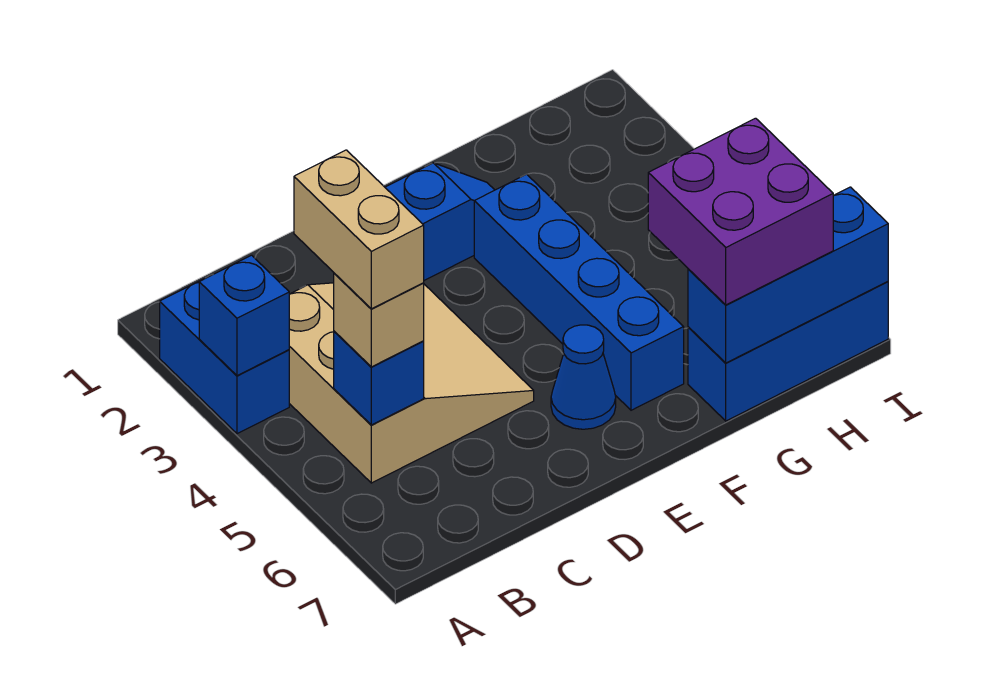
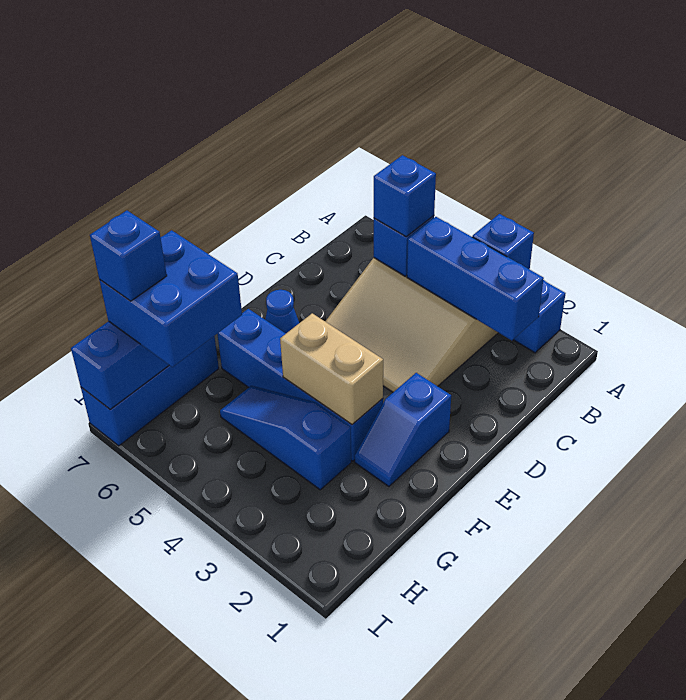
none -> blue brick B2:B4 level 2
tan brick B4:B5 level 4 -> tan brick F3:F4 level 2
tan brick B5 level 3 -> blue brick B5 level 3
none -> blue slope G3:G5 level 1 top 3
purple brick G6:H7 level 3 -> blue brick G6:H7 level 3
none -> blue brick H7 level 4

